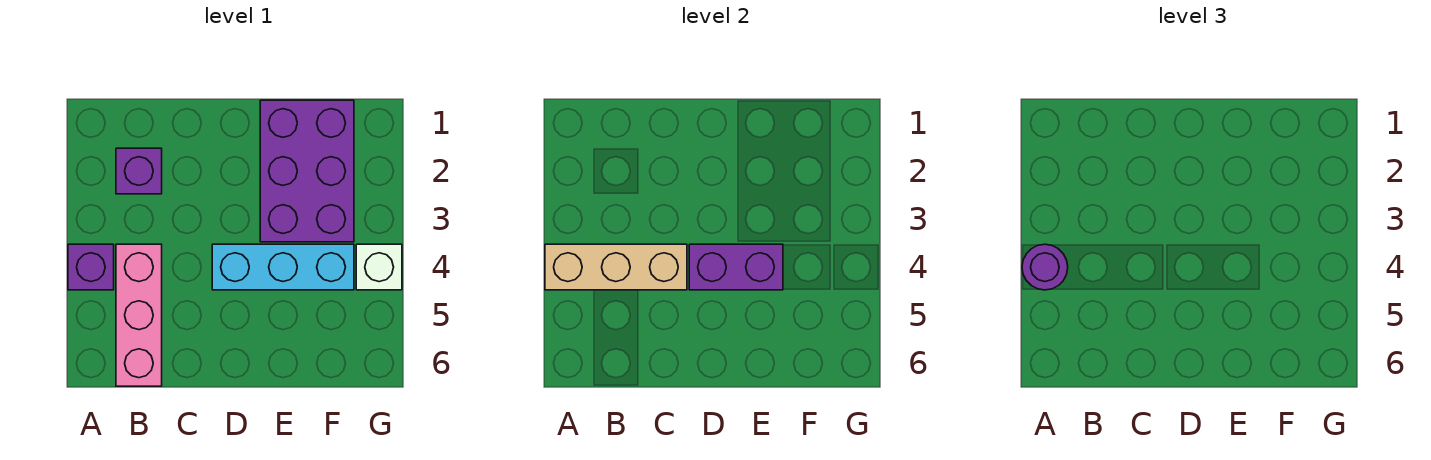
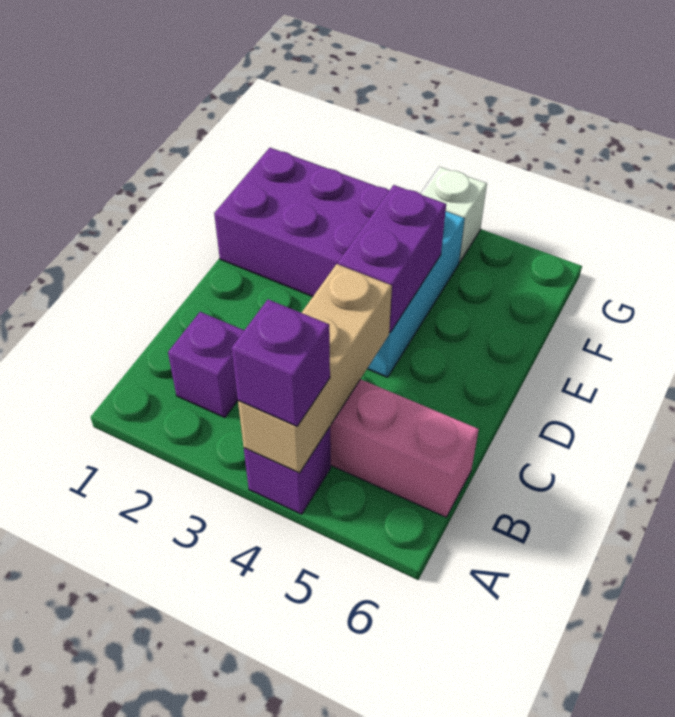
purple round brick A4 level 3 -> purple brick A4 level 3

